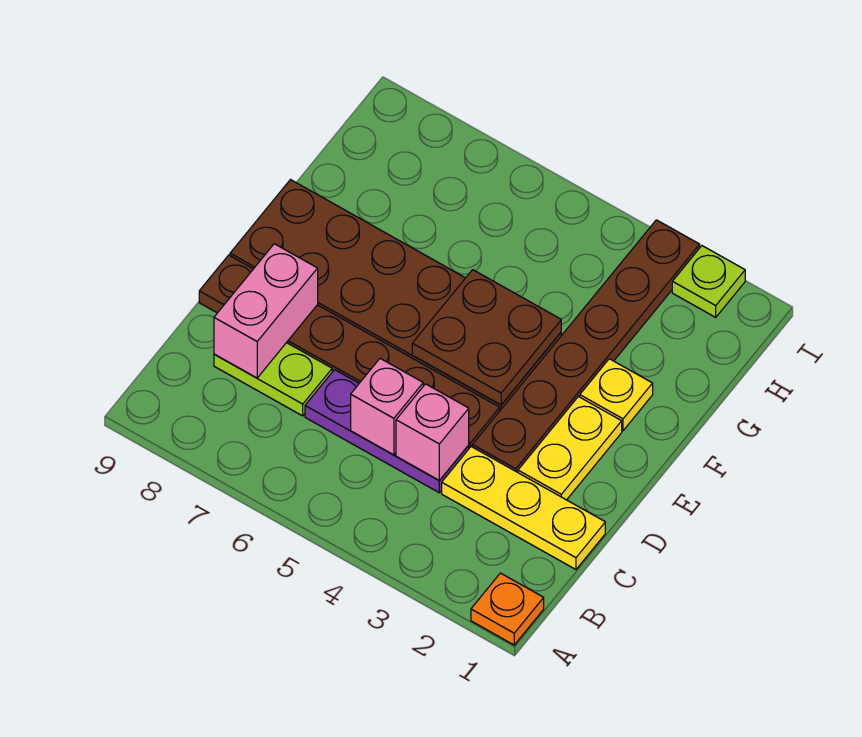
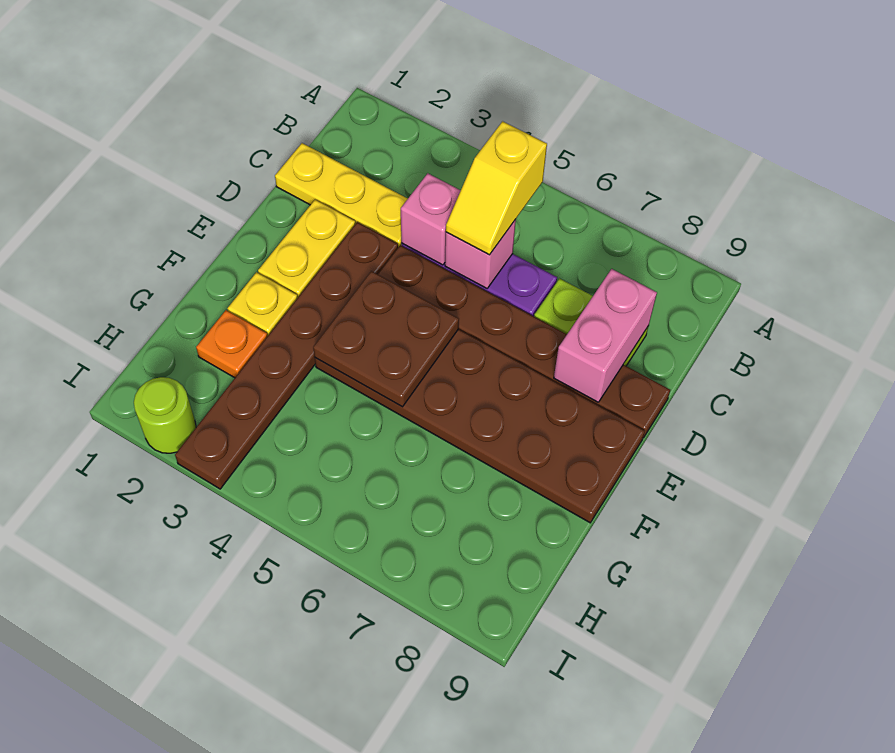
orange plate A1 level 1 -> orange plate G2 level 1
none -> yellow slope B5:C5 level 3 top B
lime plate I2 level 1 -> lime round brick I2 level 1

